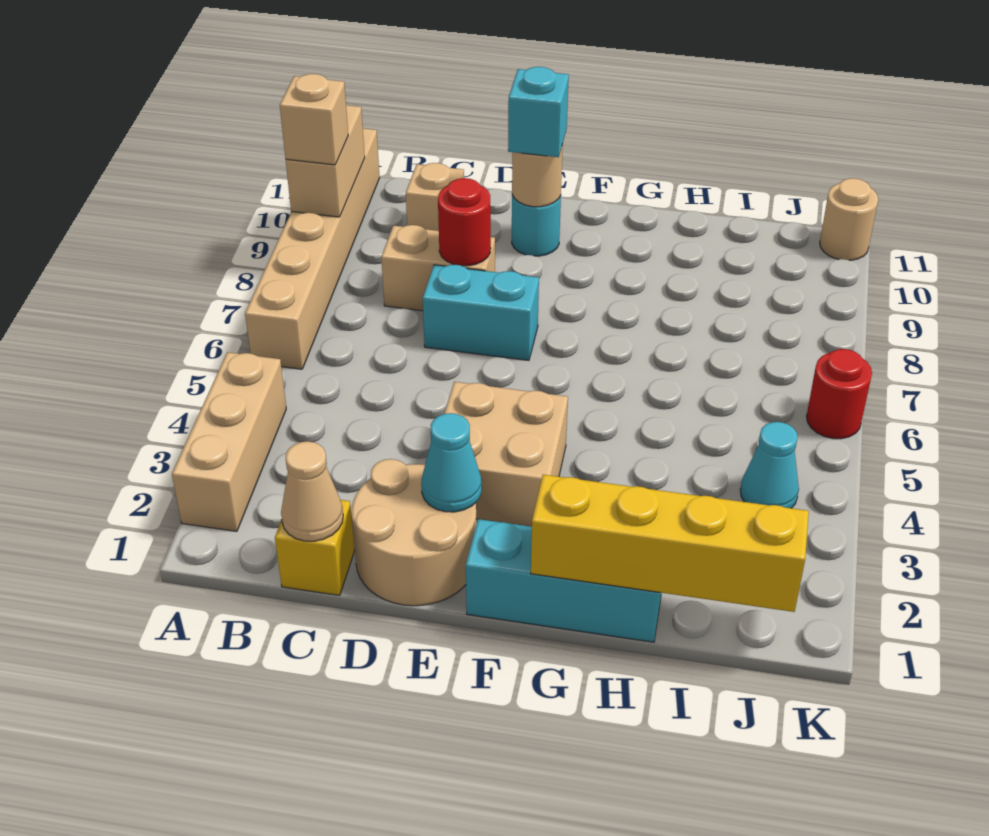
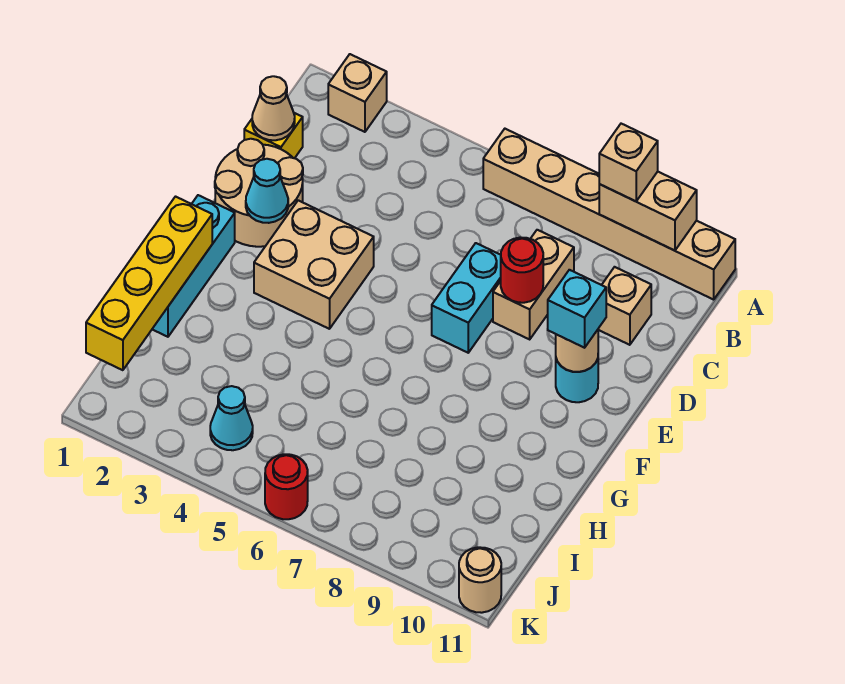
tan brick A2:A4 level 1 -> tan brick A2 level 1

